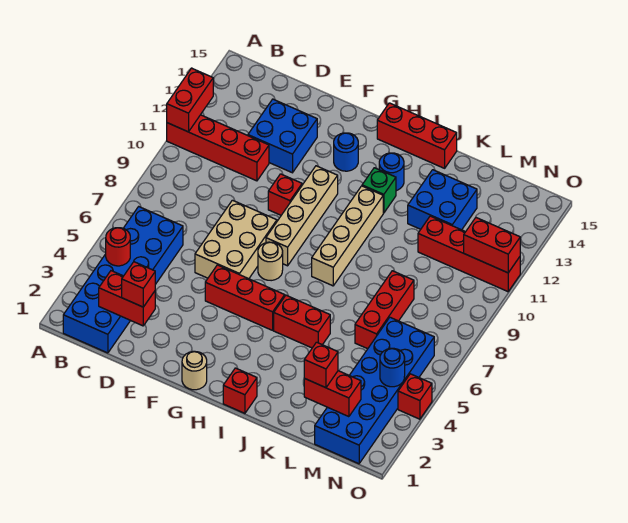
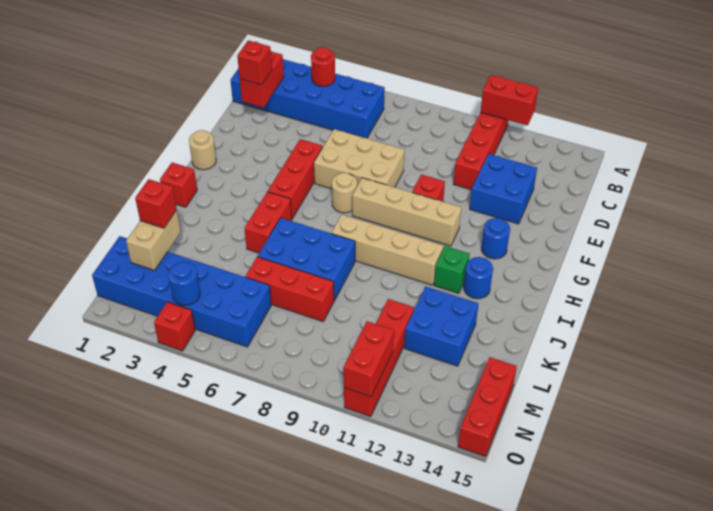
red brick H15:J15 level 1 -> red brick M15:O15 level 1
none -> blue brick J6:K8 level 1
red brick L2:M2 level 2 -> tan brick L2:M2 level 2

